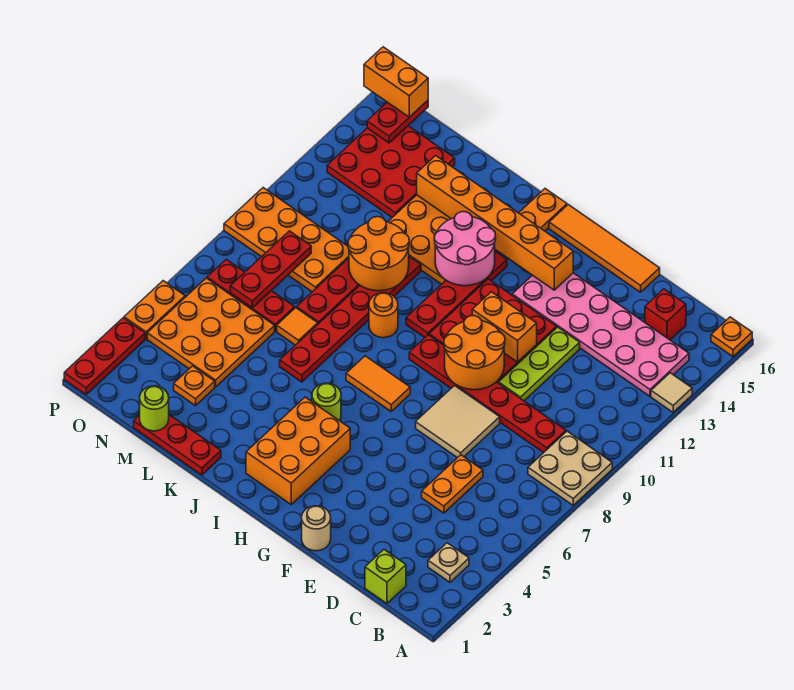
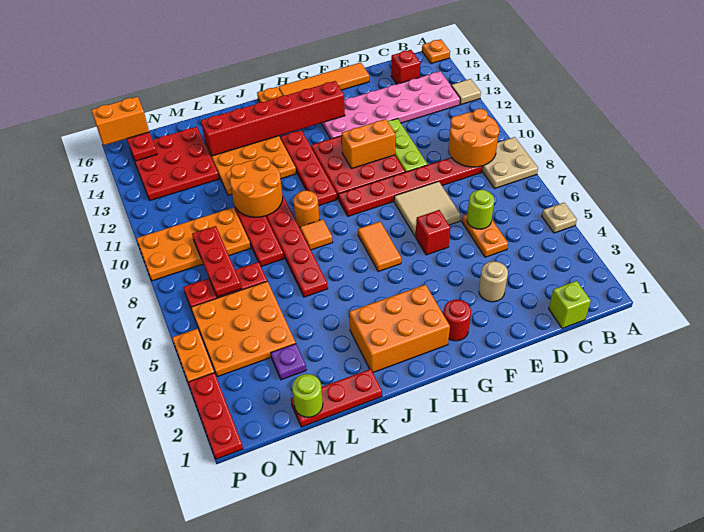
tan plate B3 level 1 -> tan plate A5 level 1
tan round brick F1 level 1 -> tan round brick E3 level 1
none -> red brick F6 level 1
orange round brick F9:G10 level 2 -> orange round brick B9:C10 level 2
none -> red round brick G2 level 1
orange brick G14:L14 level 2 -> red brick G14:L14 level 2
orange brick H2:I4 level 1 -> orange brick H2:J3 level 1
orange tile H7:I7 level 1 -> orange tile H6:H7 level 1
lime round brick I5 level 1 -> lime round brick D6 level 2
pink round brick I12:J13 level 2 -> none
orange tile L7 level 1 -> orange tile J8 level 1
orange plate M3 level 1 -> purple plate M3 level 1

